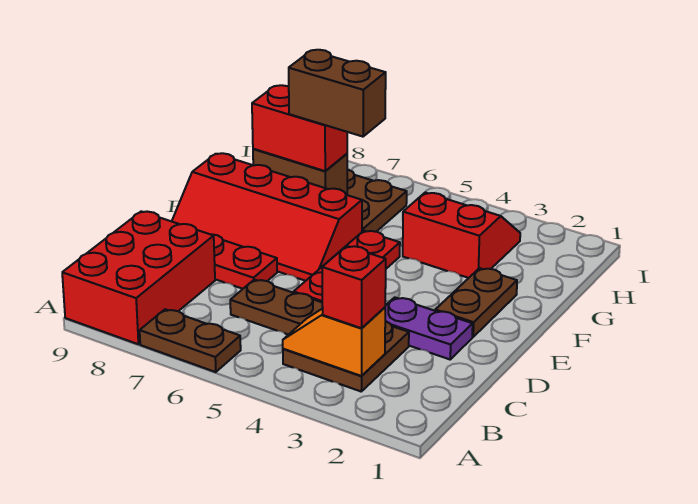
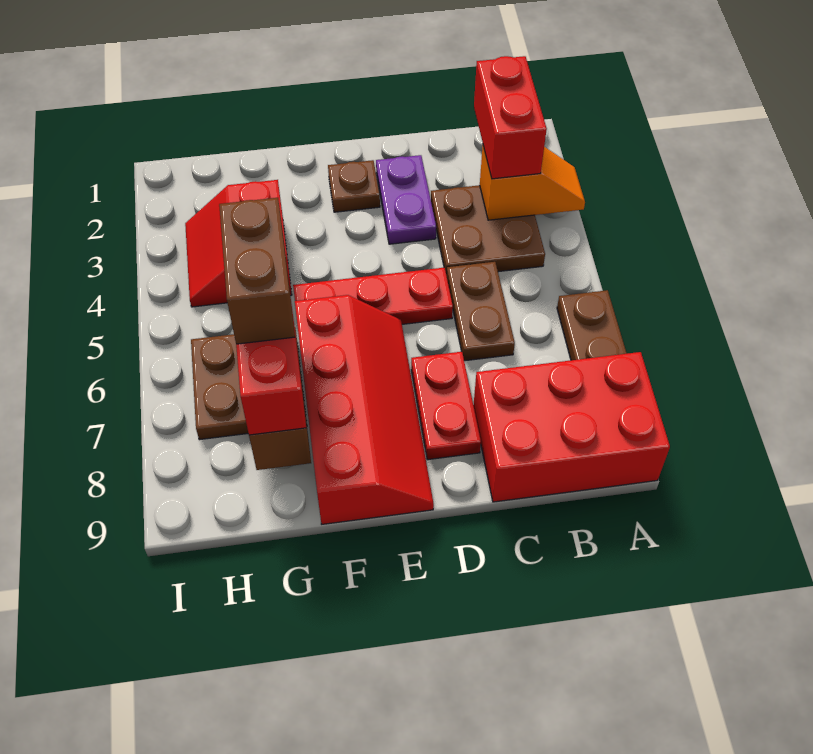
orange slope B3:B4 level 2 top 3 -> orange slope A3:B3 level 2 top B
red brick B3 level 3 -> red brick B2:B3 level 3
brown plate E2:F2 level 1 -> brown plate E2 level 1

